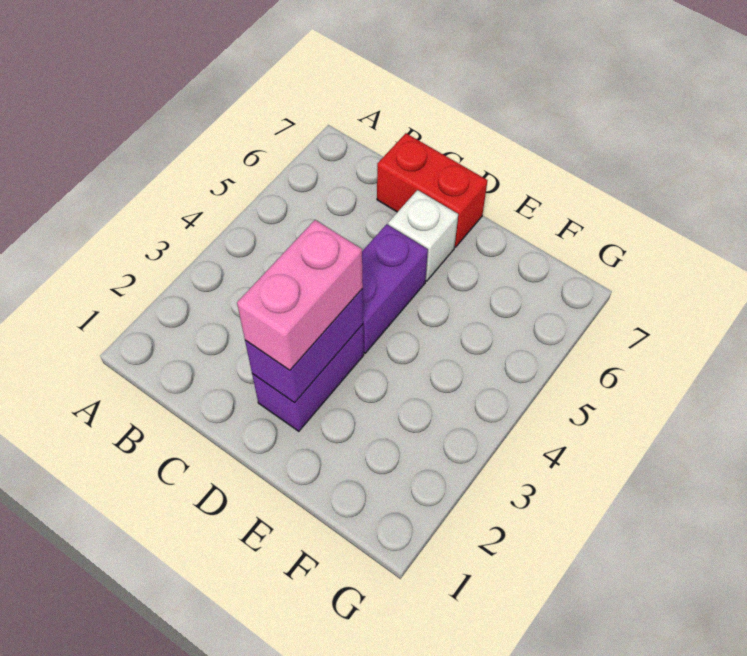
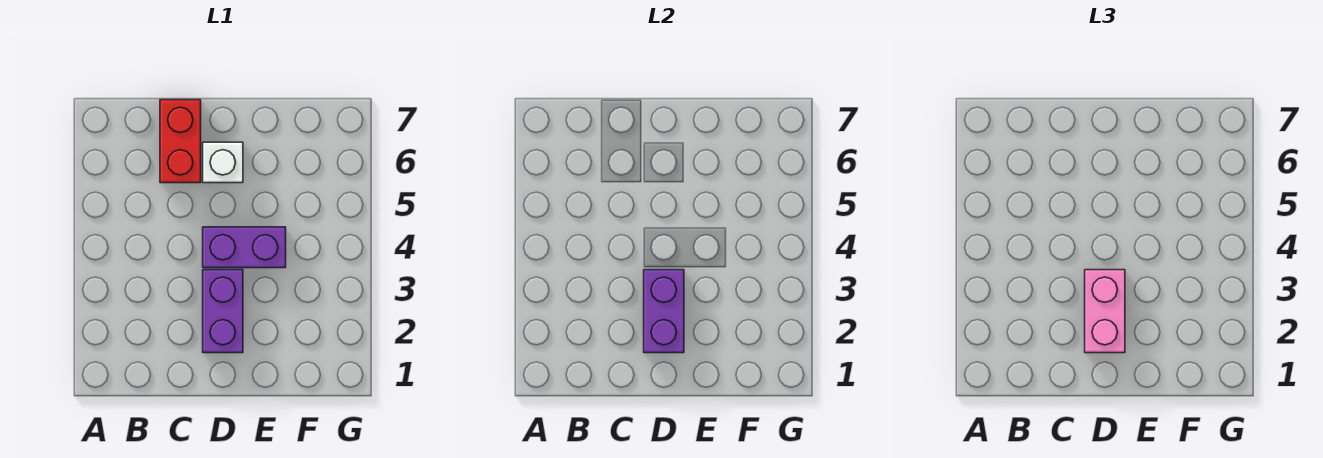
red brick C7:D7 level 1 -> red brick C6:C7 level 1
purple brick D4:D5 level 1 -> purple brick D4:E4 level 1

